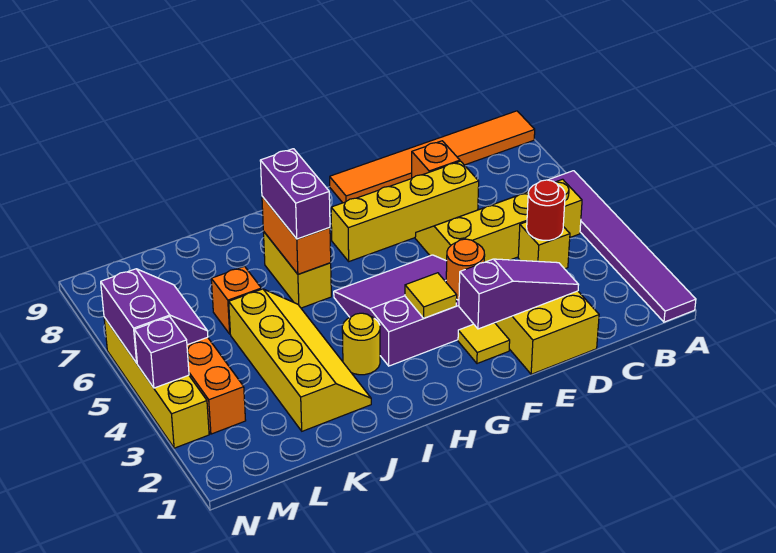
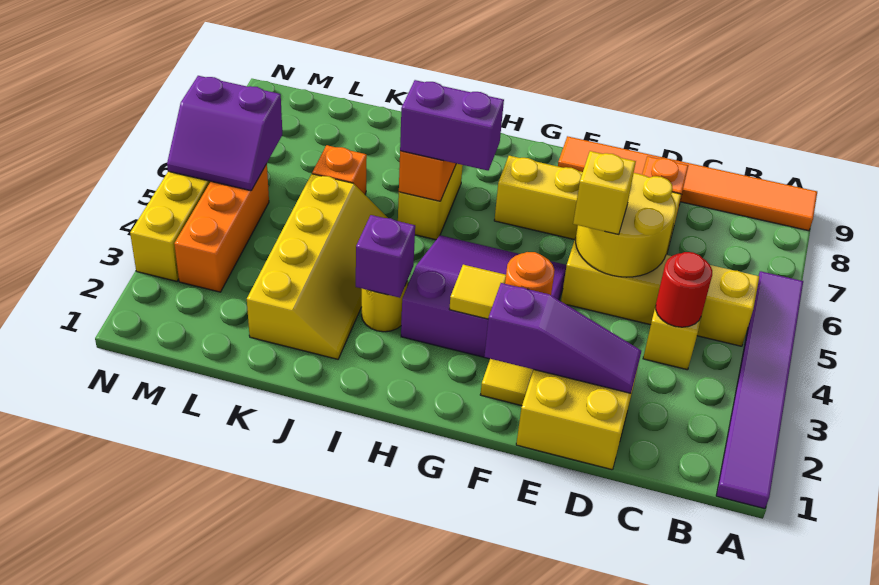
none -> yellow round brick D5:E6 level 2
none -> yellow brick E5 level 3
purple brick I6:I7 level 3 -> purple brick H6:I6 level 3
purple slope M5:N6 level 2 top N -> purple slope M5:N6 level 2 top 6
purple brick N4 level 2 -> purple brick I3 level 2

